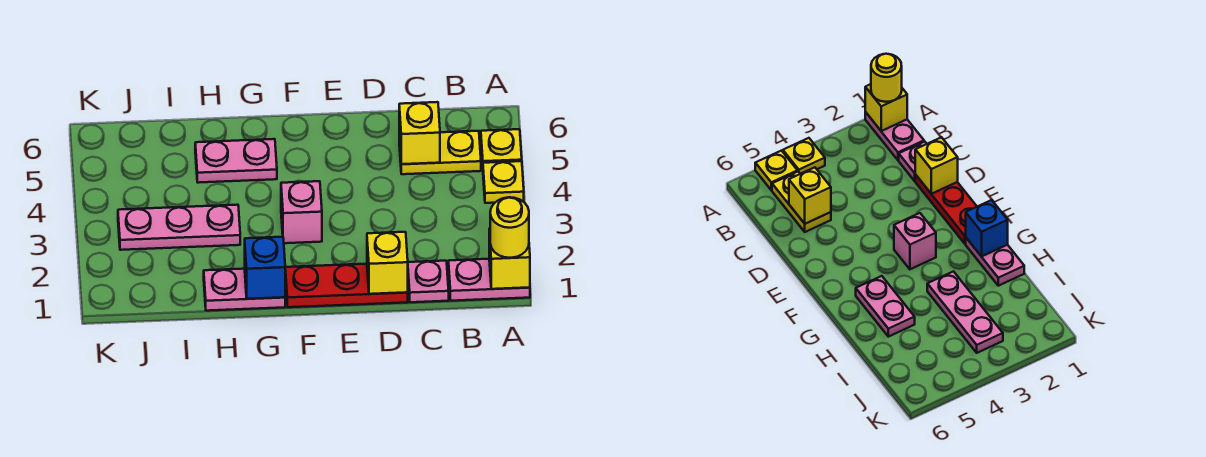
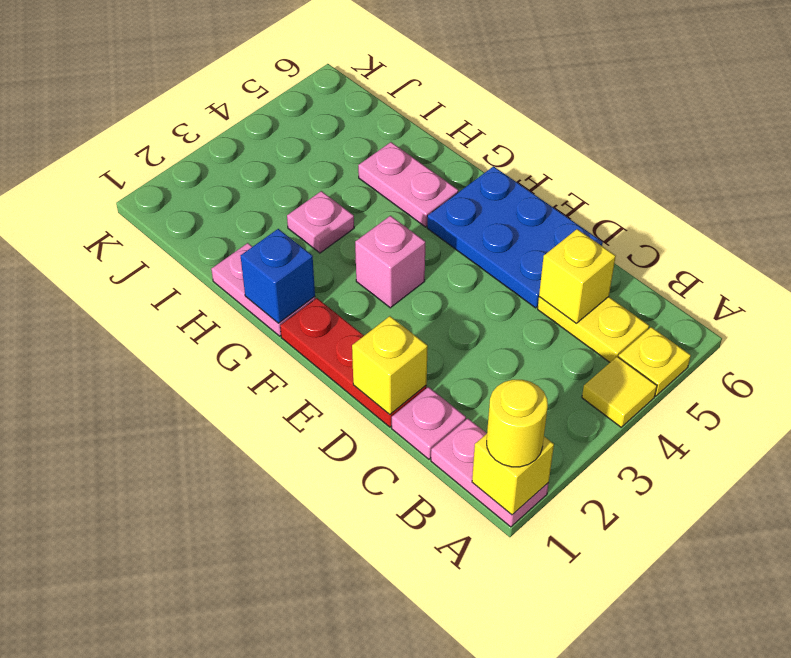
yellow plate A4 level 1 -> yellow tile A4 level 1
none -> blue plate D5:F6 level 1
pink plate H3:J3 level 1 -> pink plate H3 level 1

